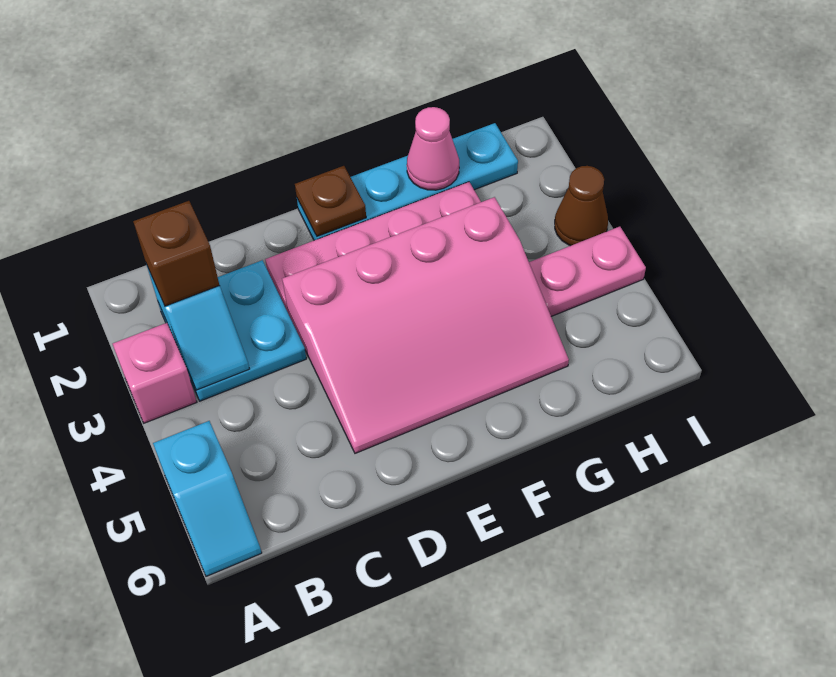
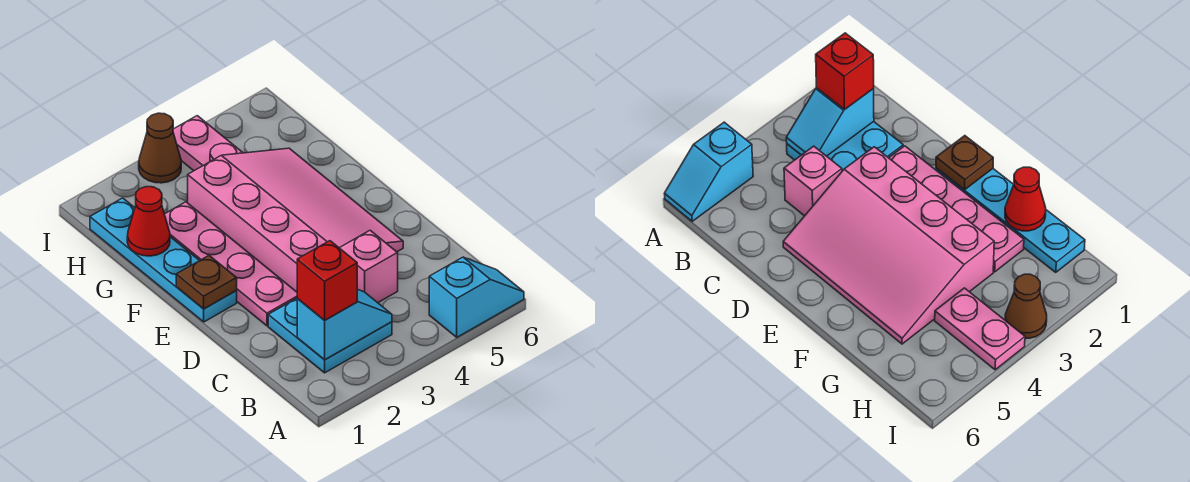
pink brick A3 level 1 -> pink brick C4 level 1
brown brick B2 level 3 -> red brick B2 level 3
pink cone G1 level 2 -> red cone G1 level 2

